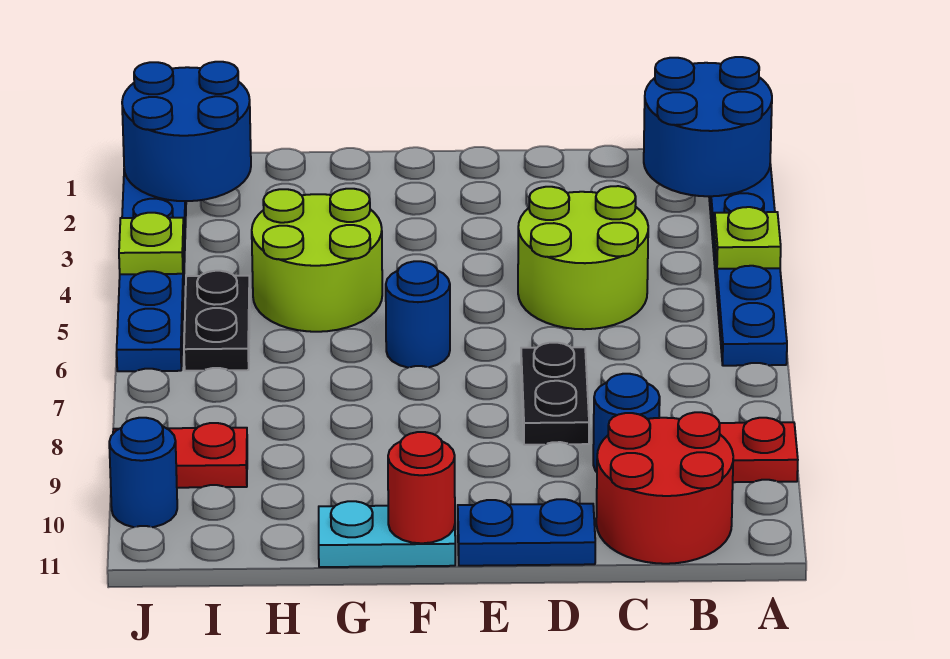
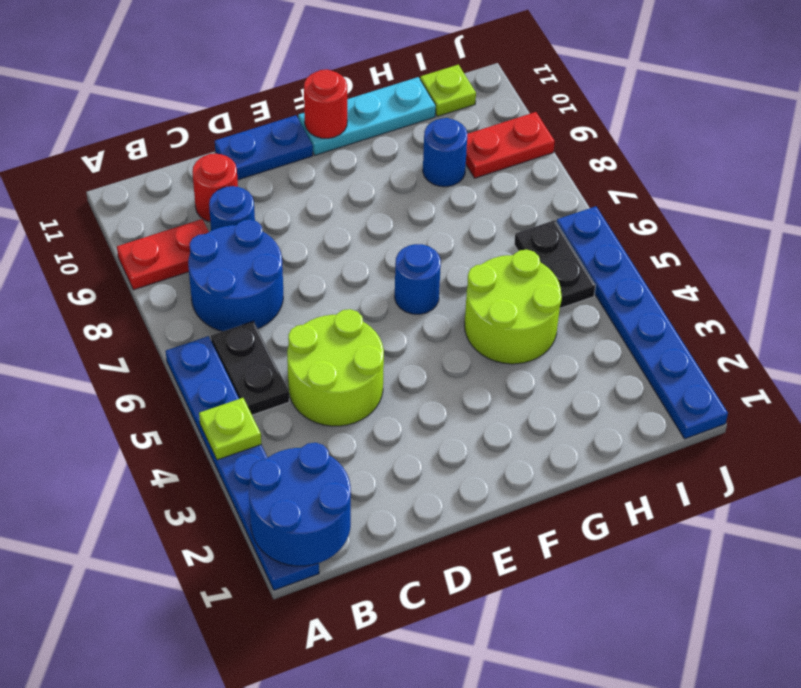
red round brick B10:C11 level 1 -> red round brick C10 level 1
black plate D7:D8 level 1 -> black plate B5:B6 level 1
cyan plate F11:G11 level 1 -> cyan plate F11:H11 level 1
blue round brick I1:J2 level 2 -> blue round brick B7:C8 level 1
lime plate J4 level 2 -> lime plate I11 level 1
blue round brick J10 level 1 -> blue round brick H9 level 1

